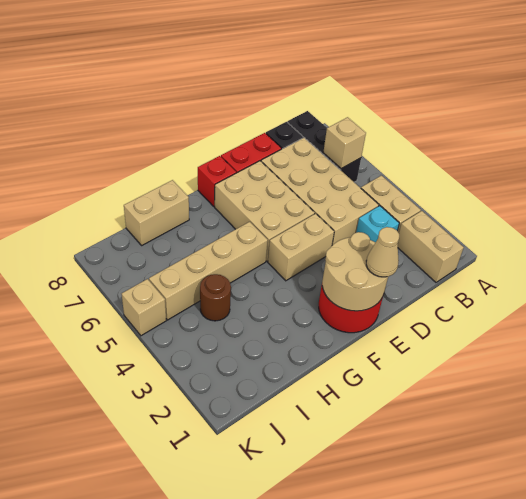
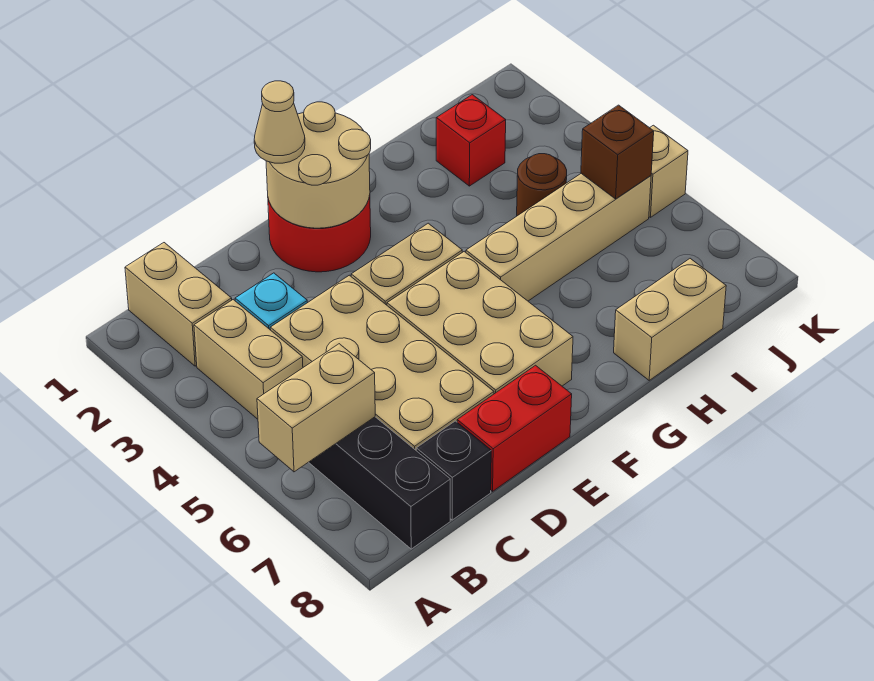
tan brick B6 level 2 -> tan brick A6:B6 level 2
red brick F8 level 1 -> red brick I2 level 1
none -> brown brick J5 level 2

